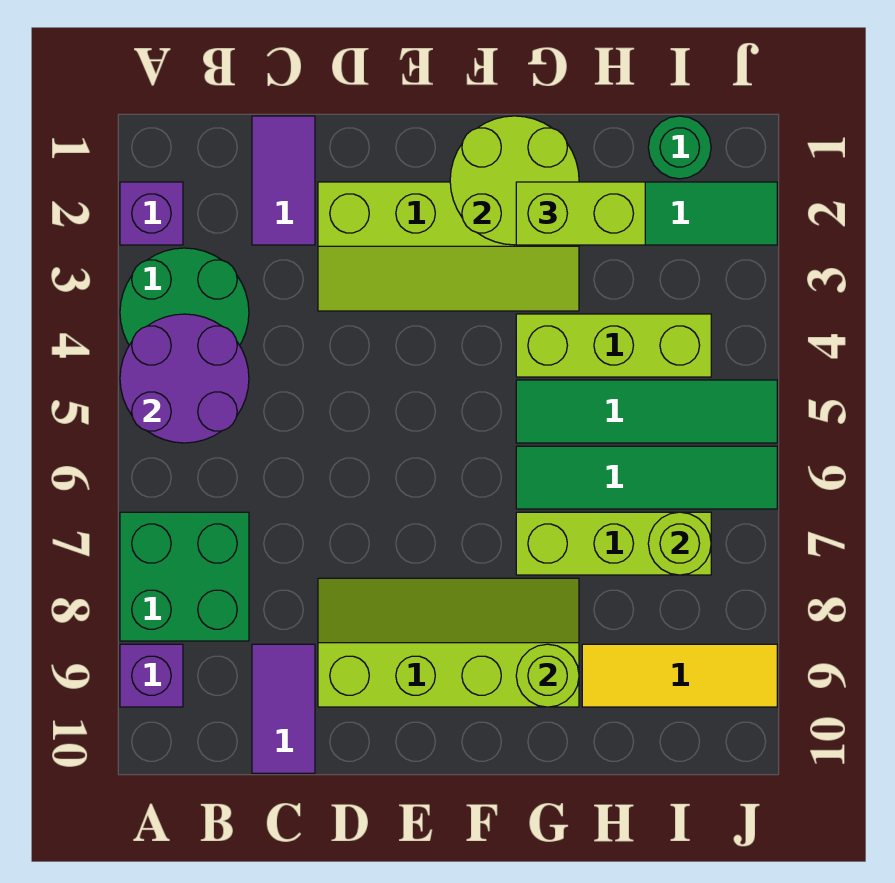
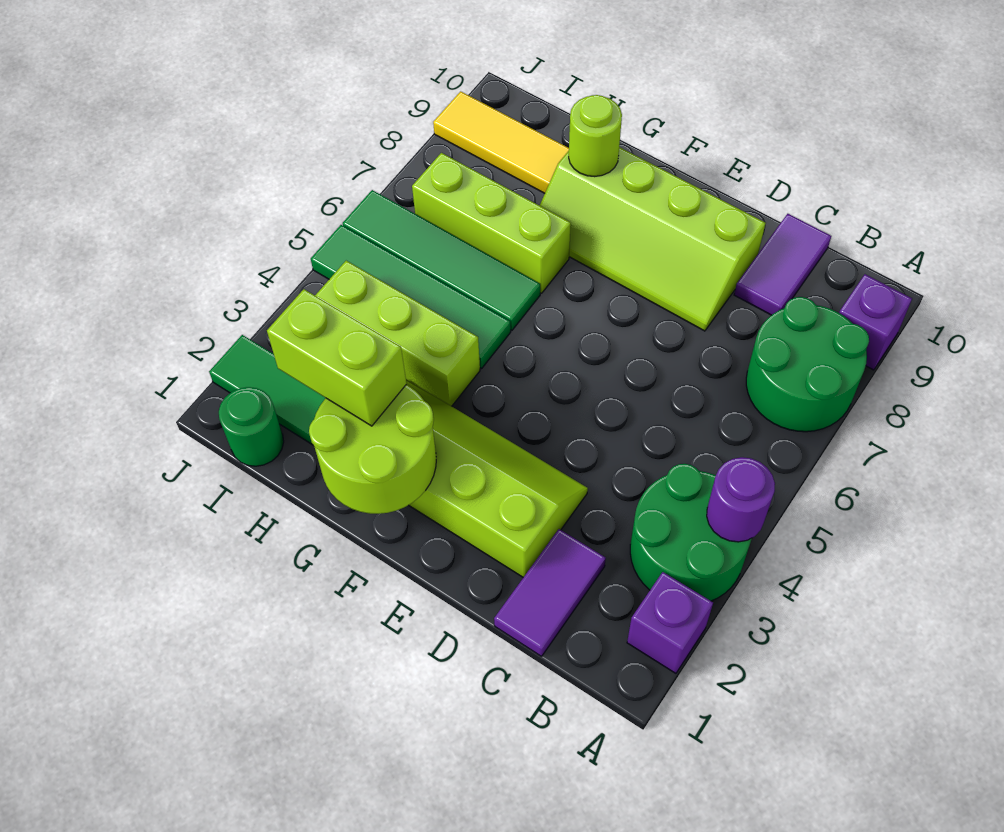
purple round brick A4:B5 level 2 -> purple round brick A4 level 2
green brick A7:B8 level 1 -> green round brick A7:B8 level 1
lime round brick I7 level 2 -> none

